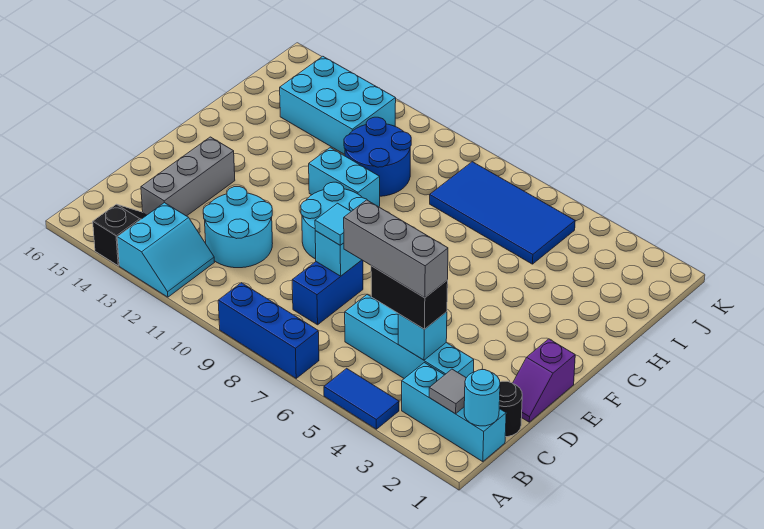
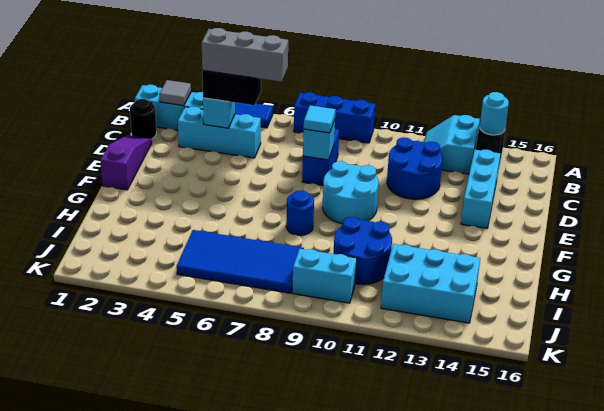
cyan round brick B1 level 2 -> cyan round brick A14 level 2
cyan brick C3:C6 level 1 -> cyan brick C3:C5 level 1
cyan round brick C11:D12 level 1 -> blue round brick C11:D12 level 1
grey brick C14:E14 level 1 -> cyan brick C14:E14 level 1
purple slope D1:E1 level 1 top E -> purple slope D1:F1 level 1 top F
none -> blue round brick G8 level 1
cyan brick G10:G11 level 1 -> cyan brick J9:J10 level 1

